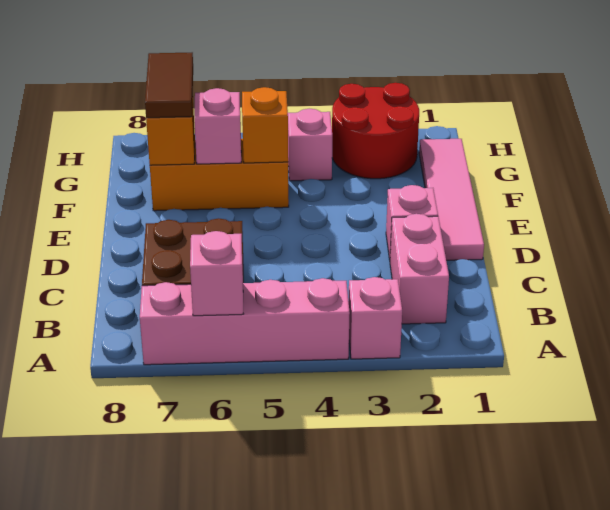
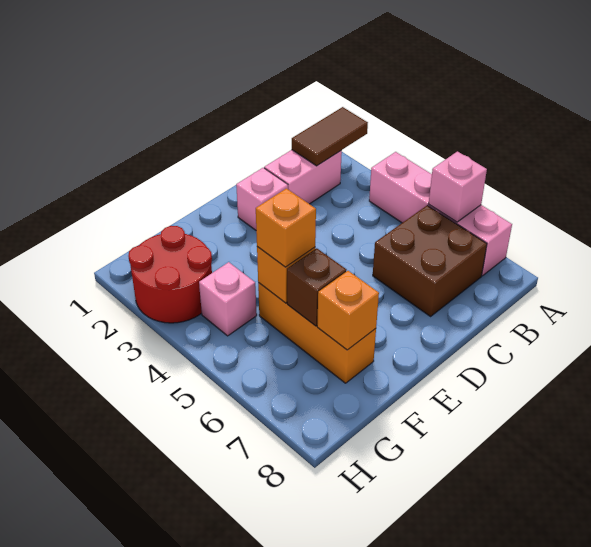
pink brick A3 level 1 -> none
pink tile D1:G1 level 1 -> none
none -> orange brick F5 level 3
pink brick F6 level 2 -> brown brick F6 level 2
brown tile F7:G7 level 3 -> brown tile A2:B2 level 2

